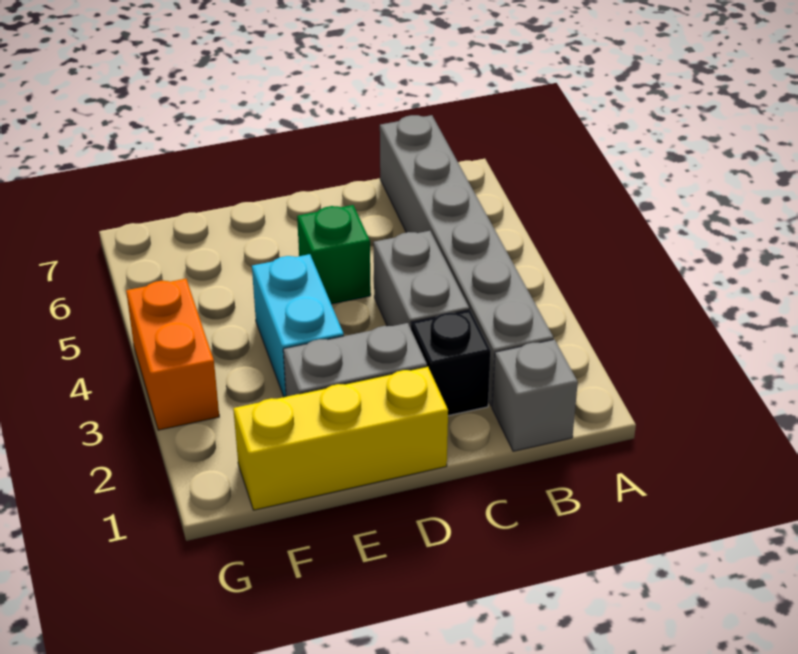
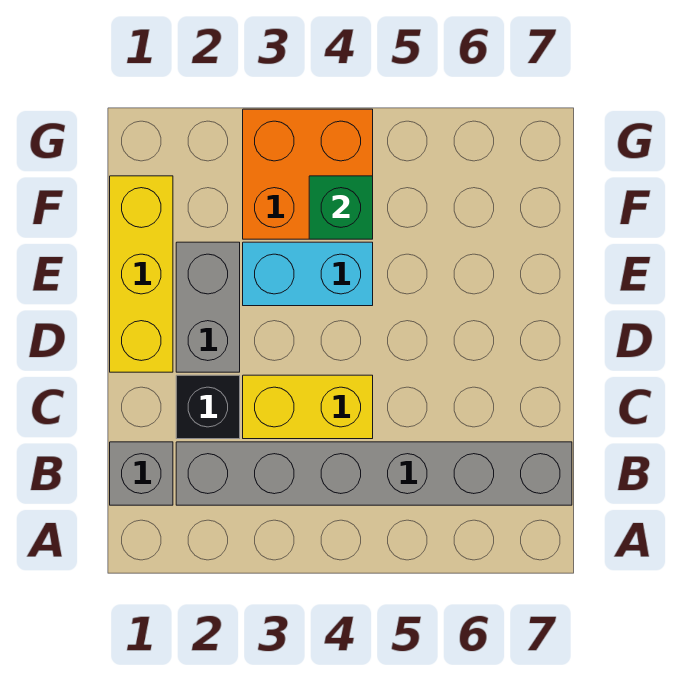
grey brick C3:C4 level 1 -> yellow brick C3:C4 level 1
green brick D5 level 1 -> green brick F4 level 2
orange brick G3:G4 level 1 -> orange brick F3:G4 level 1

